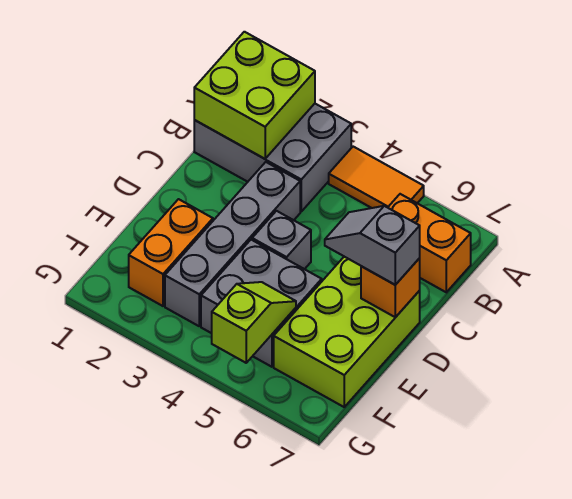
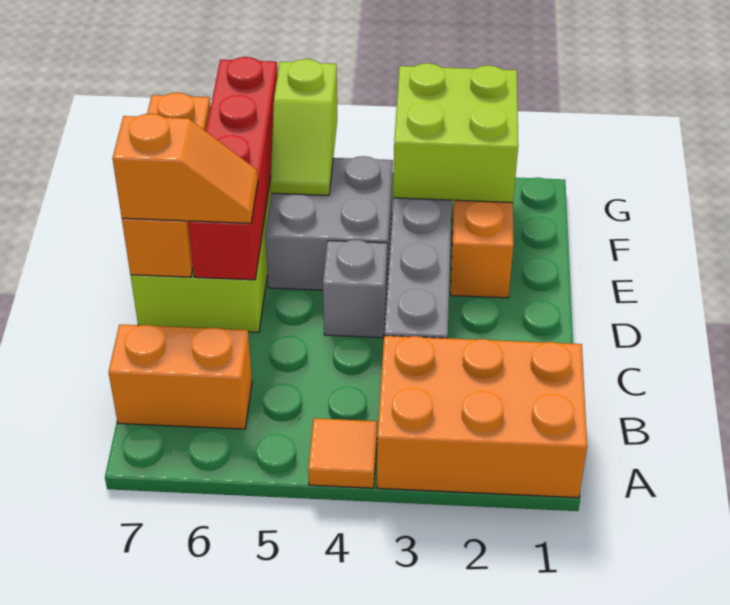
grey brick A1:B3 level 1 -> orange brick A1:B3 level 1
lime brick A1:B2 level 2 -> lime brick F2:G3 level 2
orange tile A4:A5 level 1 -> orange tile A4 level 1
none -> red brick D6:G6 level 2
grey slope D6:D7 level 3 top 7 -> orange slope D6:D7 level 3 top 7
orange brick D7 level 2 -> orange brick D7:F7 level 2

